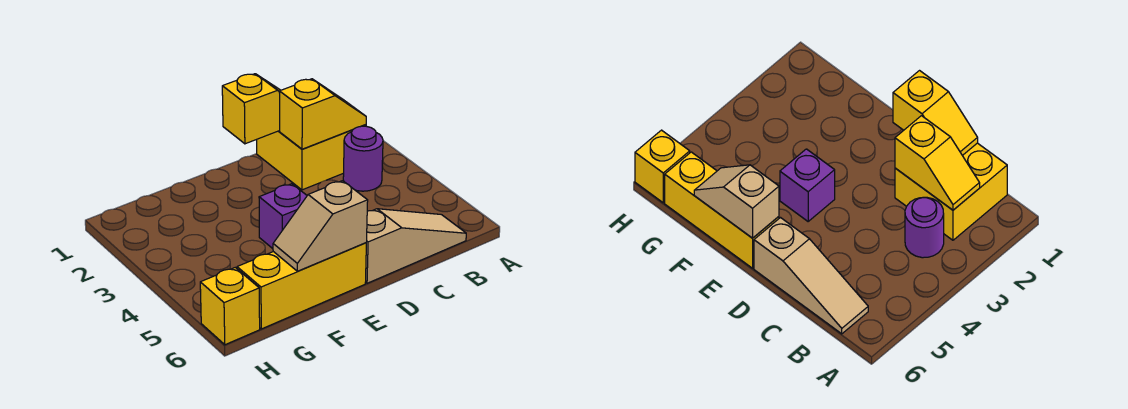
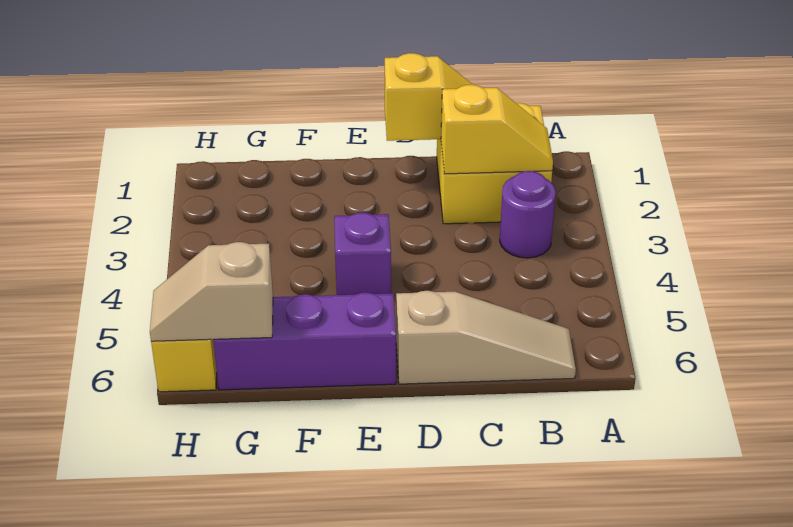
yellow brick E6:G6 level 1 -> purple brick E6:G6 level 1
tan slope E6:F6 level 2 top E -> tan slope G6:H6 level 2 top G

